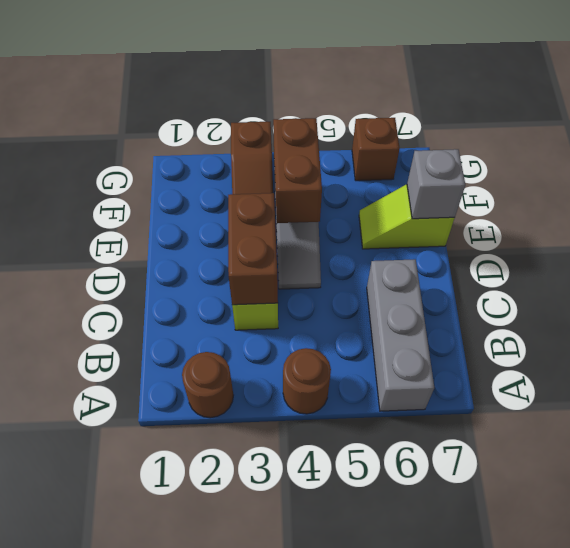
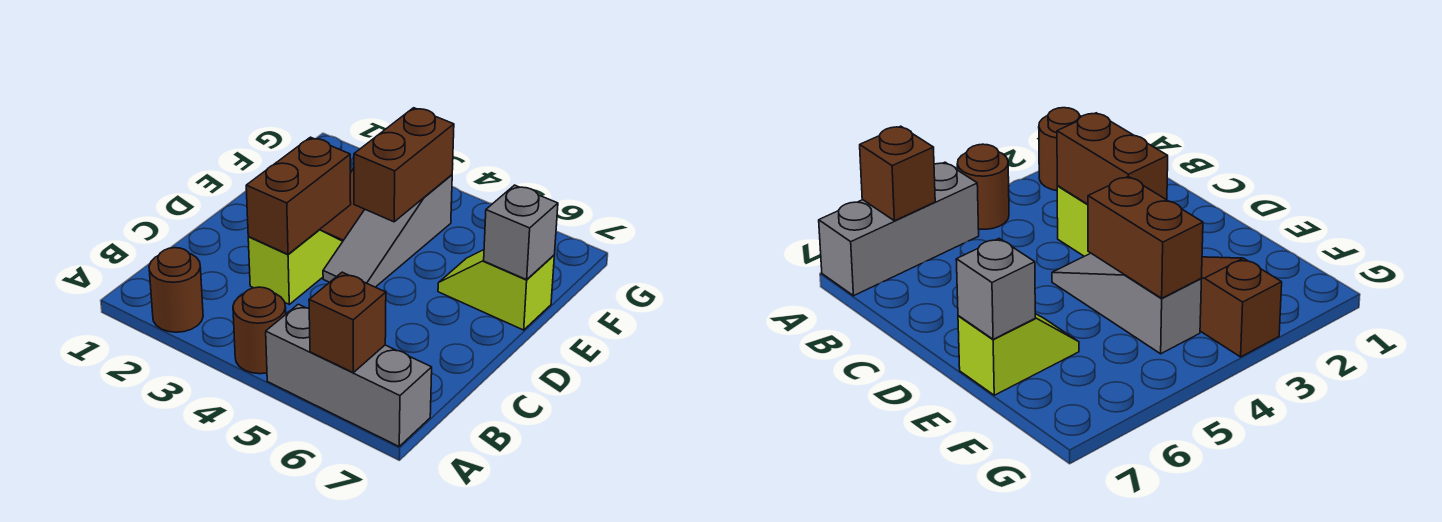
grey brick A6:C6 level 1 -> grey brick A5:A7 level 1
brown brick G6 level 1 -> brown brick A6 level 2

